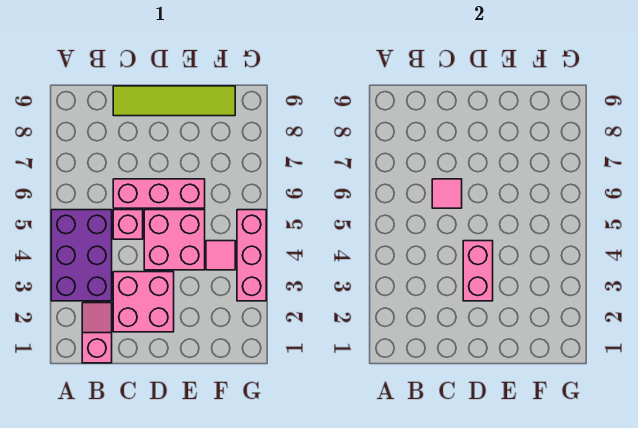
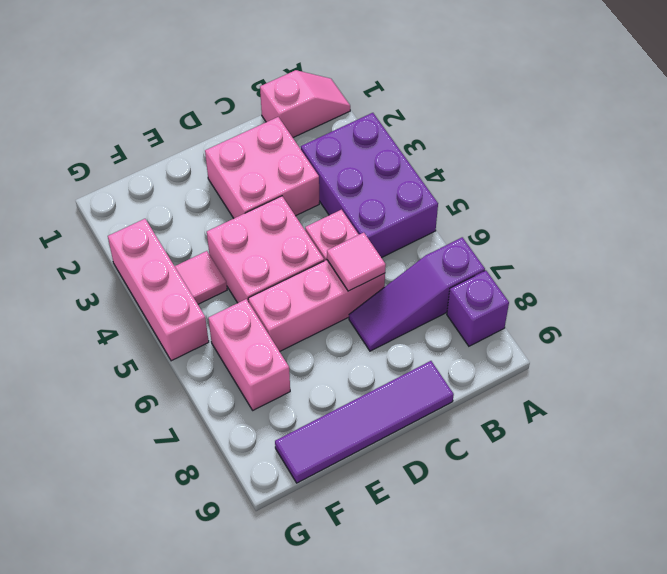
none -> purple slope A7:C7 level 1 top A
none -> purple brick A8 level 1
pink slope B1:B2 level 1 top 1 -> pink slope A1:B1 level 1 top B
lime tile C9:F9 level 1 -> purple tile C9:F9 level 1
pink brick D3:D4 level 2 -> pink brick F6:F7 level 1

